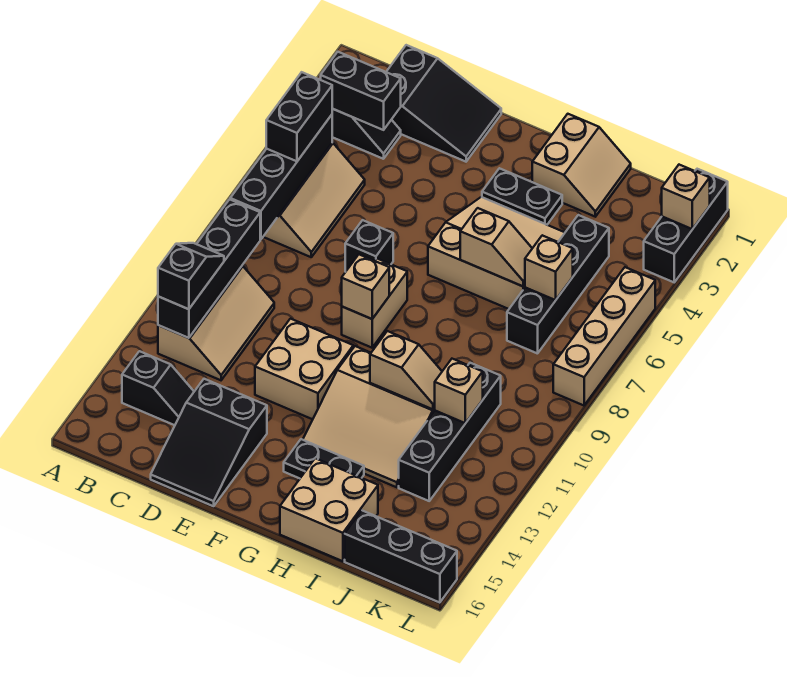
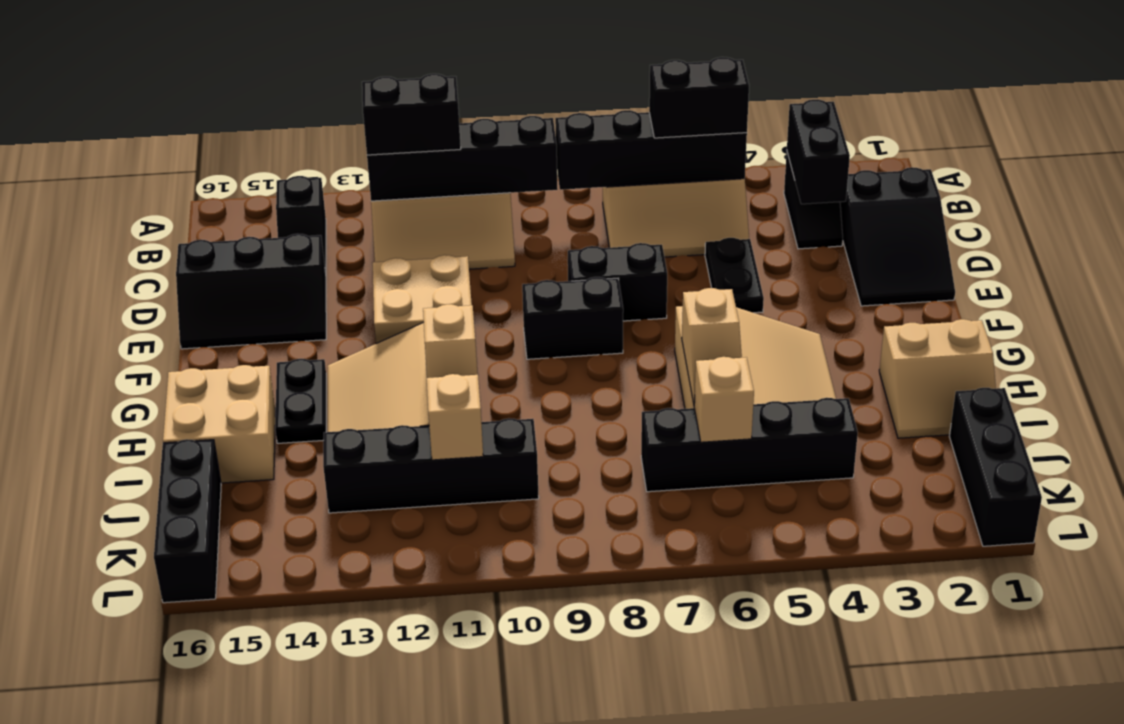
black slope B11:B12 level 3 top 12 -> black brick B11:B12 level 3
black slope D14:E16 level 1 top 14 -> black slope D14:E16 level 1 top D
black brick E7 level 1 -> black brick E7:E8 level 1
tan brick F8:F9 level 1 -> black brick F8:F9 level 1
tan brick F9 level 2 -> none
black plate G3:H3 level 1 -> black plate D5:E5 level 1
black brick L1:L3 level 1 -> black brick J1:L1 level 1
tan brick L2 level 2 -> none
tan brick L5:L8 level 1 -> none

